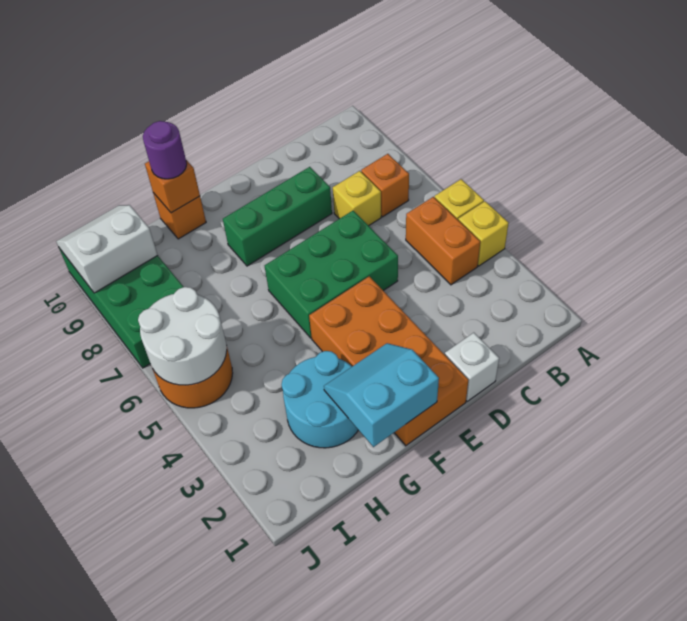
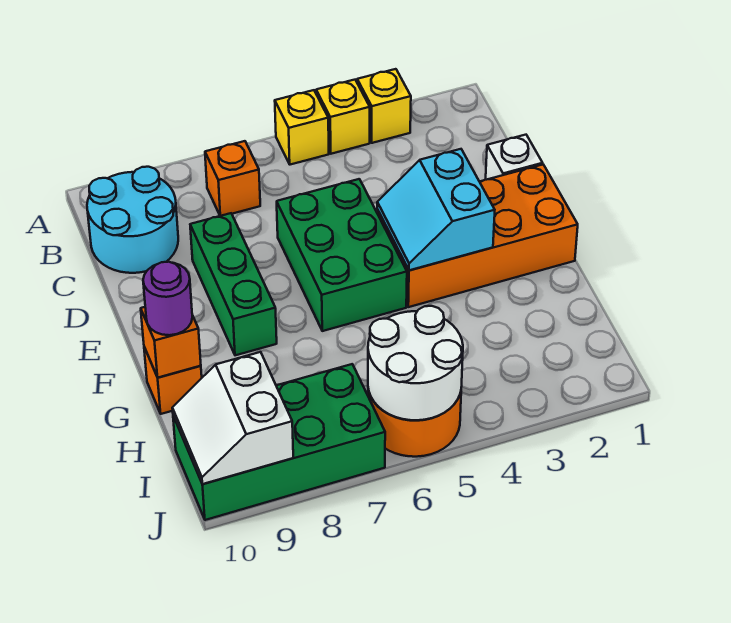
orange brick B4:B5 level 1 -> none
yellow brick C7 level 1 -> yellow brick A3 level 1
cyan slope F1:G2 level 2 top 1 -> cyan slope E3:F4 level 2 top 3
cyan round brick G2:H3 level 1 -> cyan round brick B9:C10 level 1

